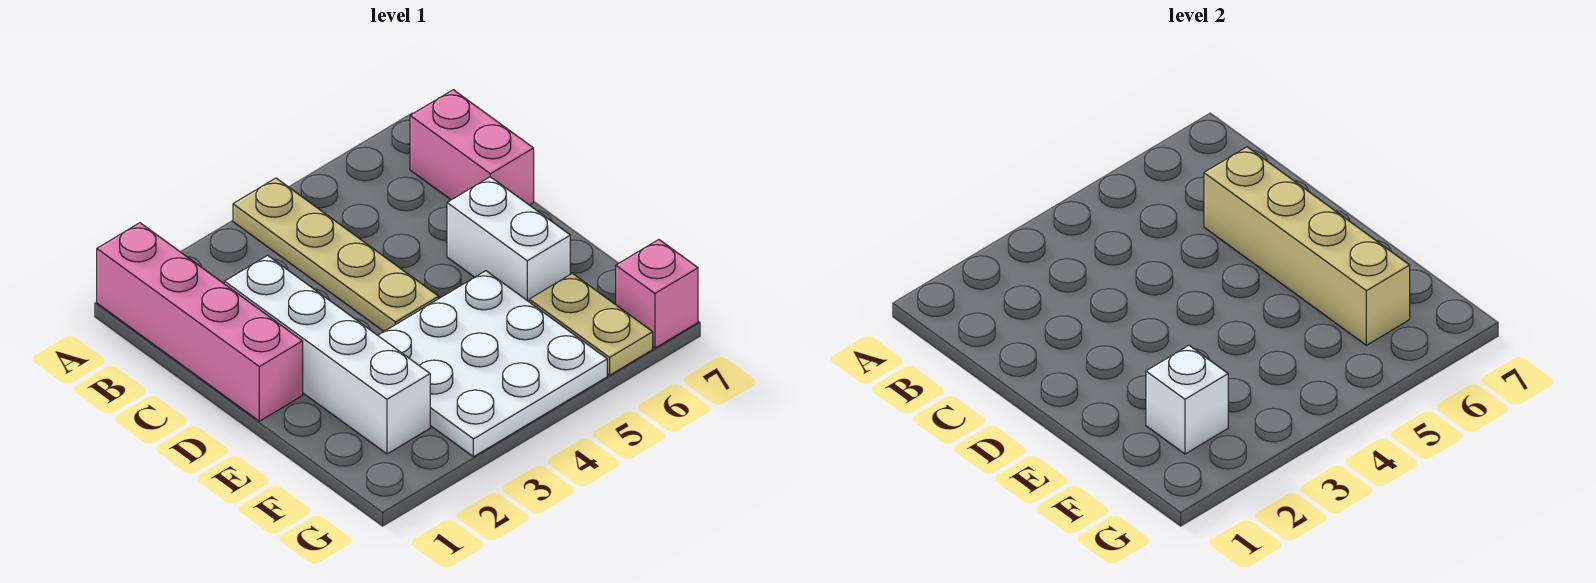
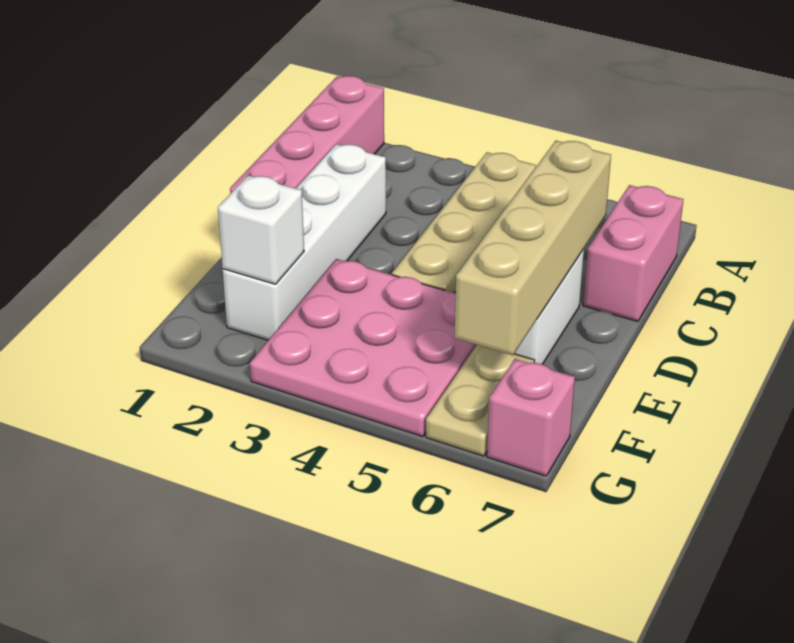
white plate E3:G5 level 1 -> pink plate E3:G5 level 1

